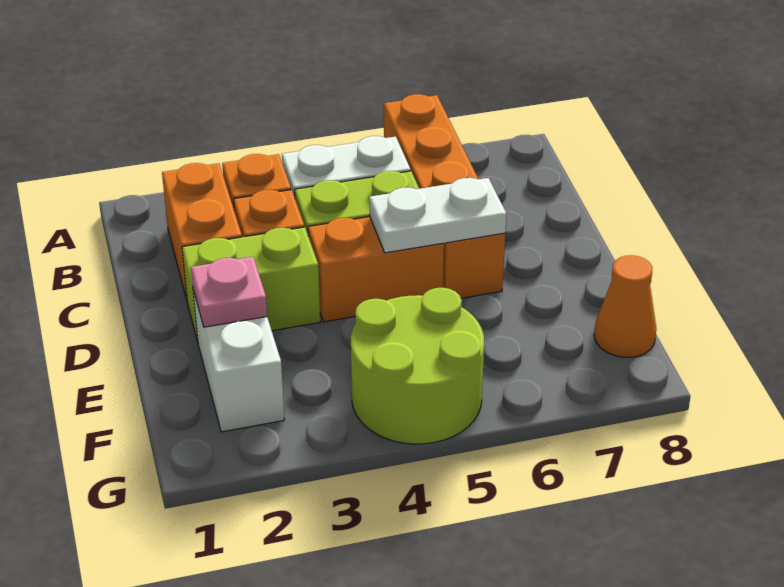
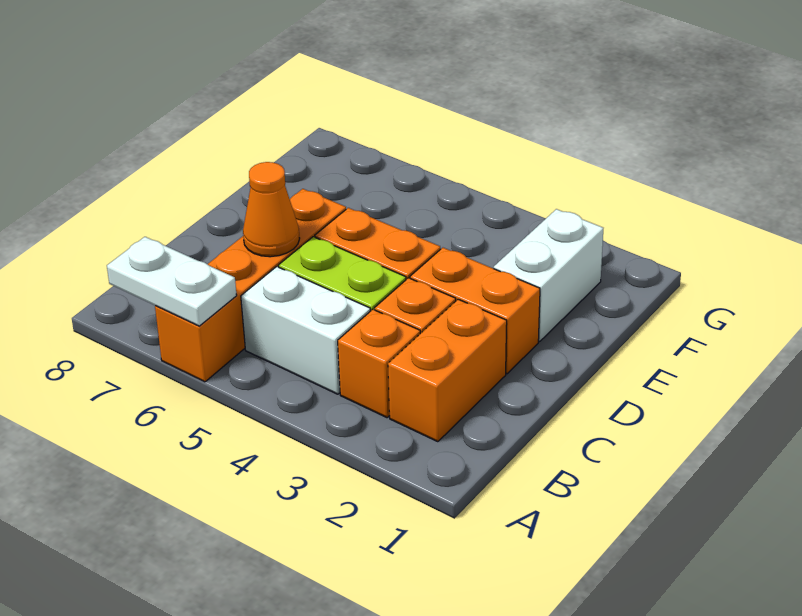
lime brick D2:D3 level 1 -> orange brick D2:D3 level 1
white plate D5:D6 level 2 -> white plate A6:A7 level 2
pink plate E2 level 2 -> none
lime round brick F4:G5 level 1 -> none
orange cone F8 level 1 -> orange cone C6 level 2

